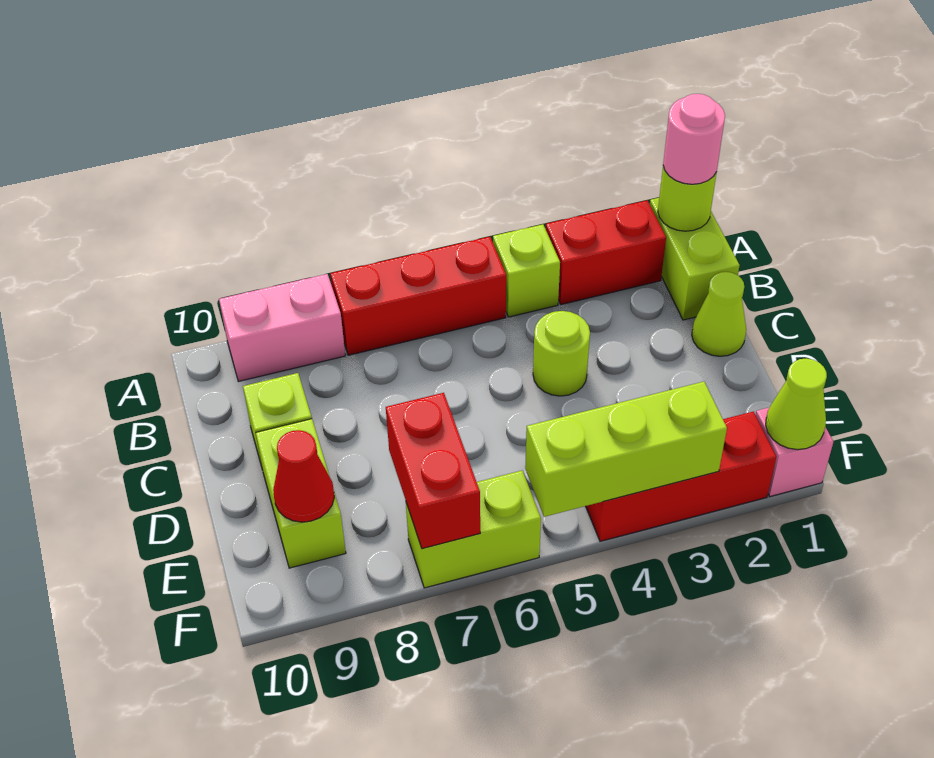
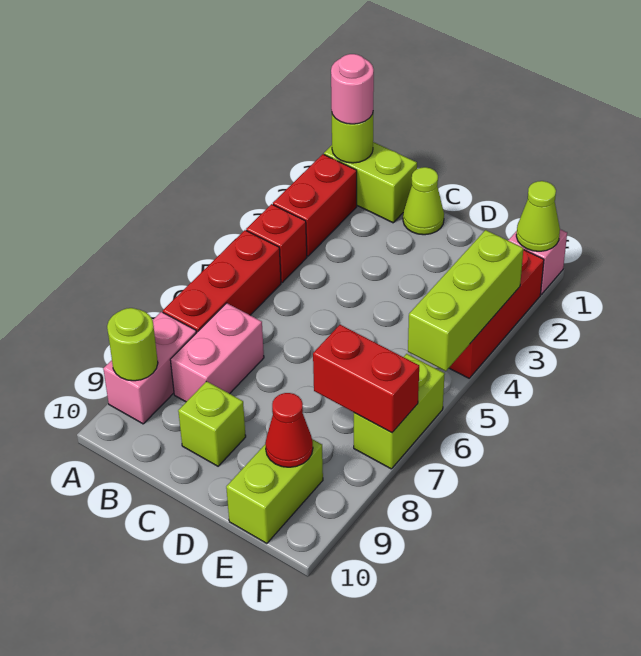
lime brick A4 level 1 -> red brick A4 level 1
none -> pink brick B7:B8 level 1
lime round brick C4 level 1 -> lime round brick A9 level 2
lime brick D9:E9 level 1 -> lime brick E9:E10 level 1

